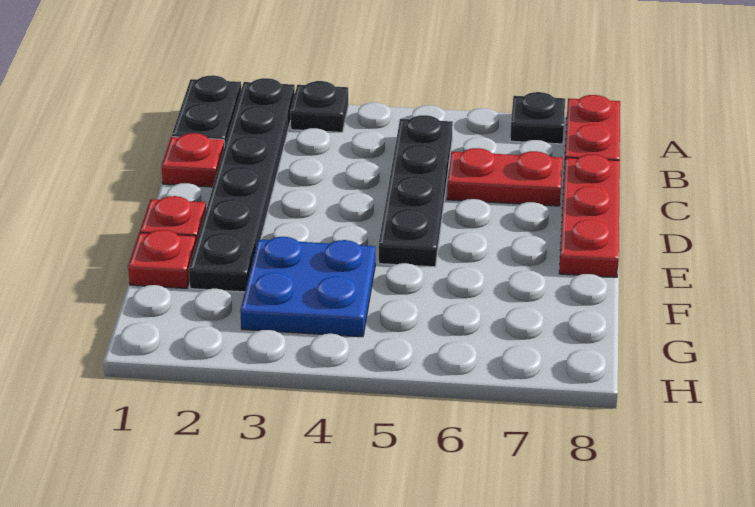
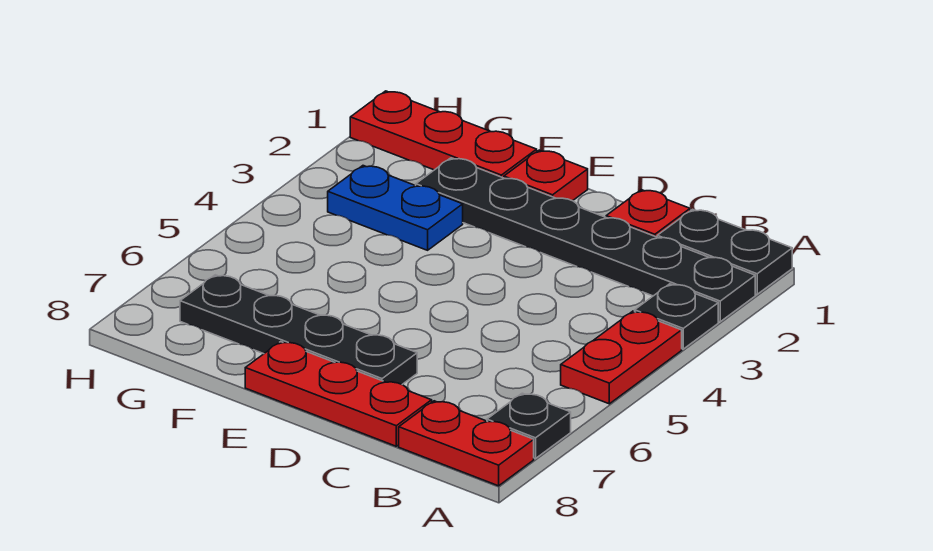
black plate B5:E5 level 1 -> black plate D7:G7 level 1
red plate C6:C7 level 1 -> red plate A4:A5 level 1
red plate F1 level 1 -> red plate F1:H1 level 1
blue plate F3:G4 level 1 -> blue plate F3:G3 level 1

